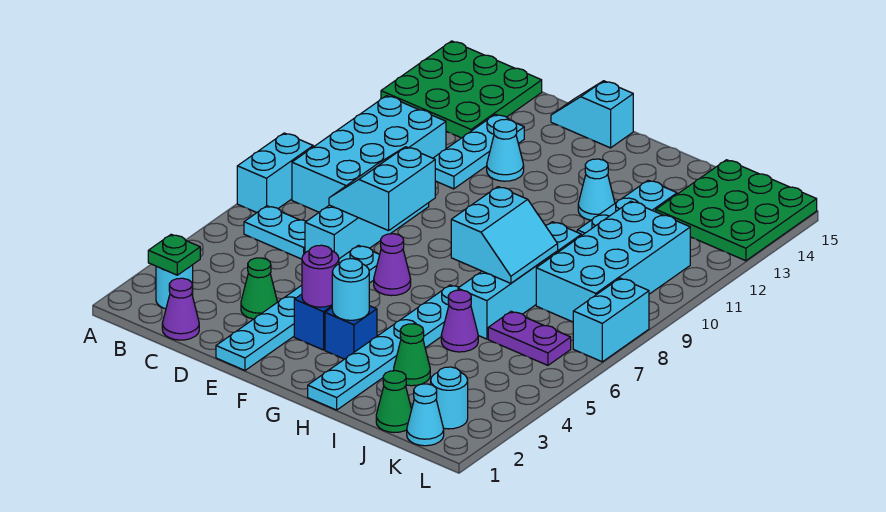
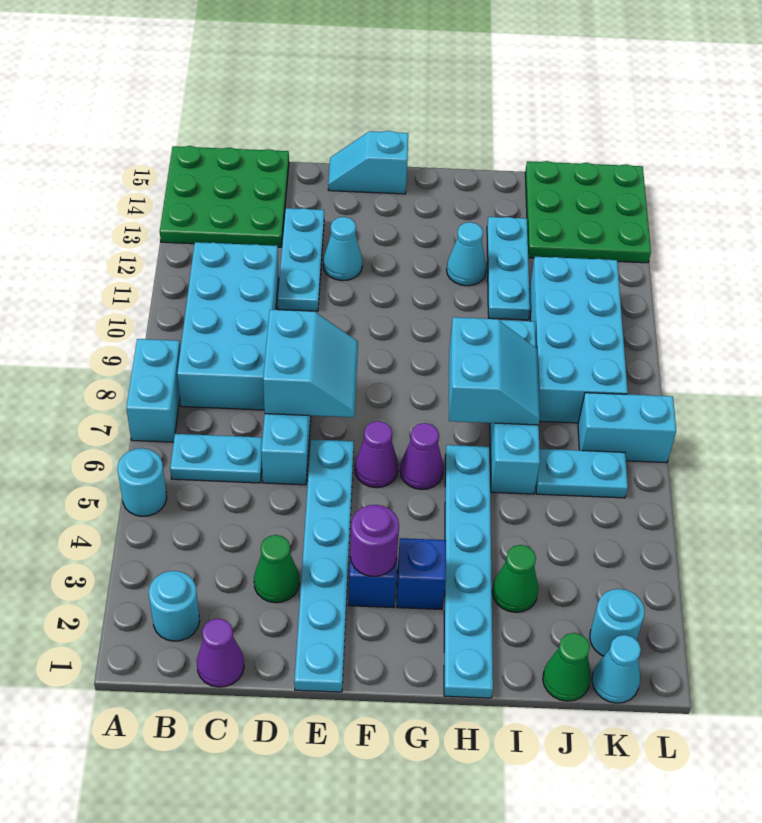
green plate B2 level 2 -> none
cyan slope D7:E8 level 2 top E -> cyan slope D7:E8 level 2 top D
cyan round brick G3 level 2 -> cyan round brick A5 level 1
purple cone I5 level 1 -> purple cone G6 level 1
purple plate J6:K6 level 1 -> cyan plate J6:K6 level 1
cyan brick L7:L8 level 1 -> cyan brick K7:L7 level 1

